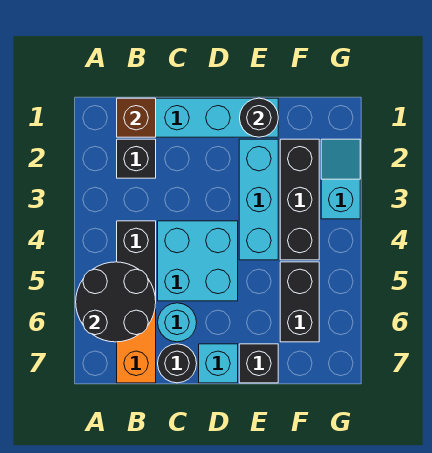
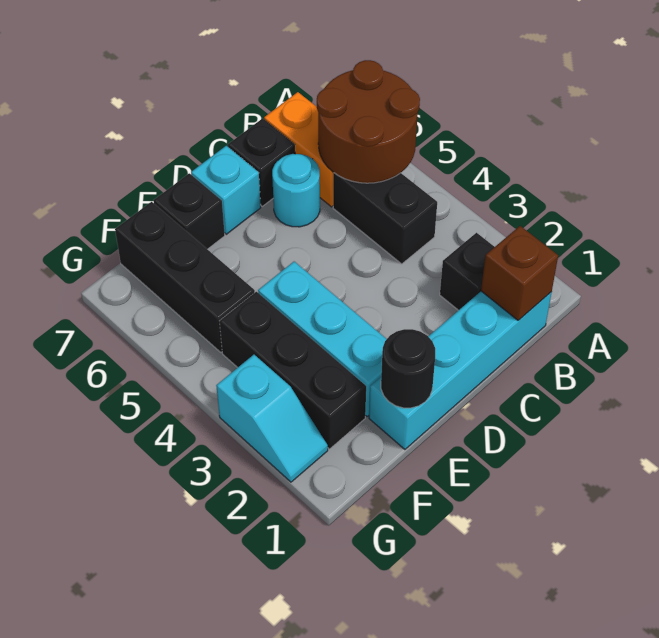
black round brick A5:B6 level 2 -> brown round brick A5:B6 level 2
cyan brick C4:D5 level 1 -> none
black round brick C7 level 1 -> black brick C7 level 1
black brick F5:F6 level 1 -> black brick F5:F7 level 1

